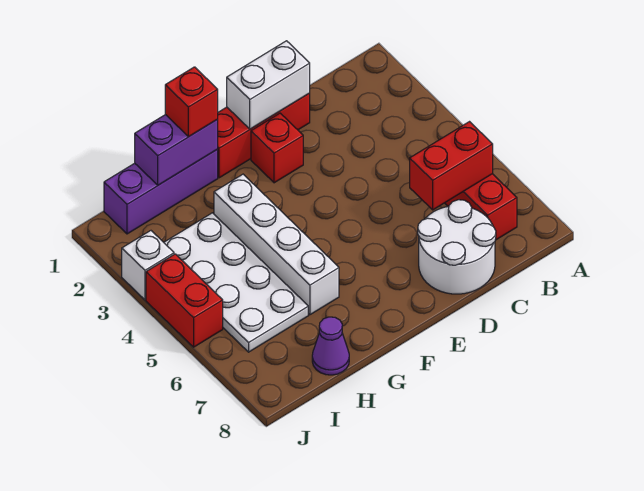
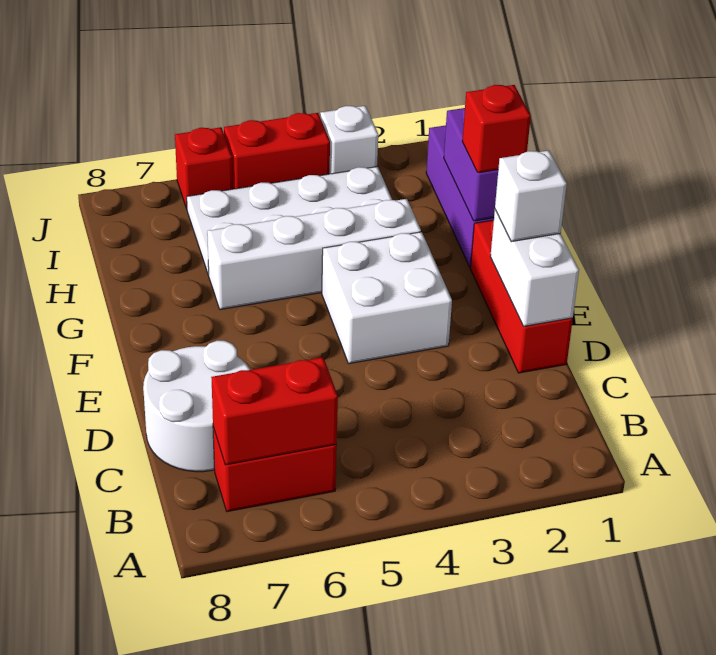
red brick B6:C6 level 2 -> red brick B6:B7 level 2
none -> white brick E1 level 3
red brick E2 level 1 -> red brick J6 level 1
none -> white brick E3:F4 level 1
purple cone H8 level 1 -> none

